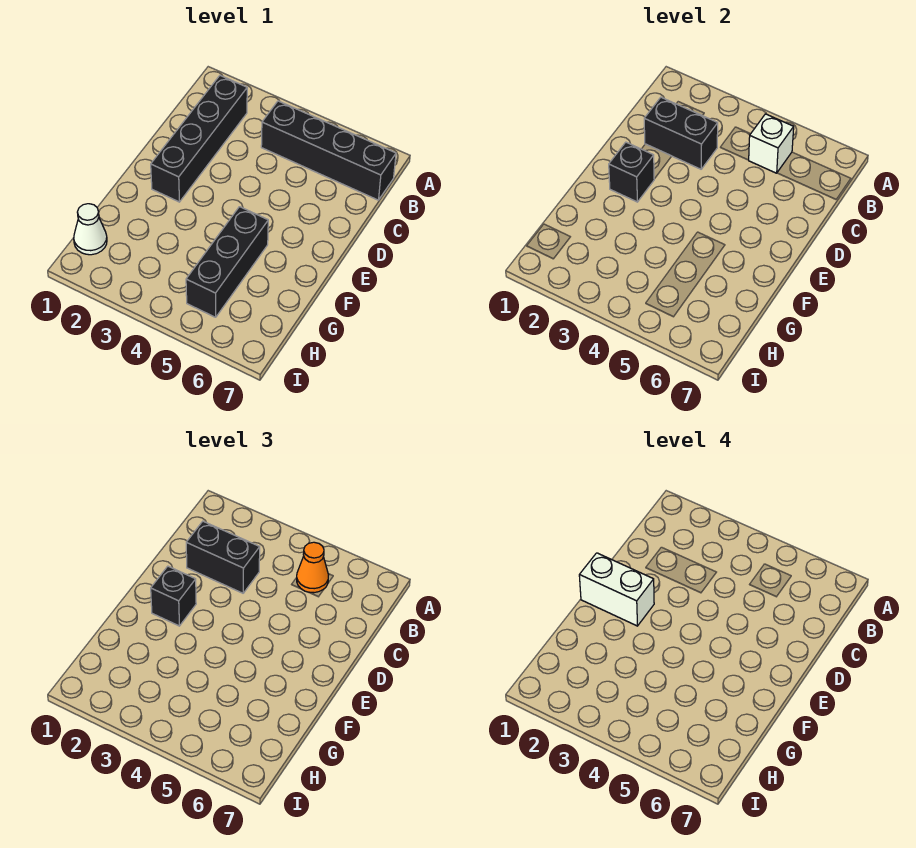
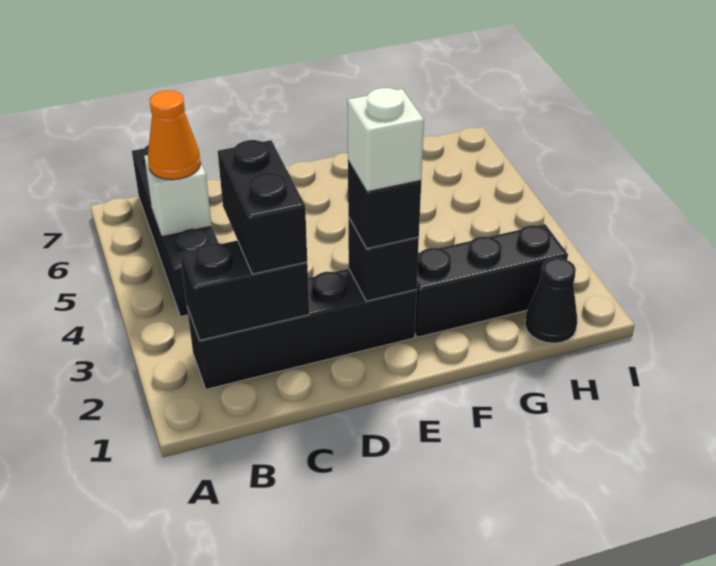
black brick C2:C3 level 2 -> black brick B2:C2 level 2
white brick E1:E2 level 4 -> white brick E2 level 4
black brick F5:H5 level 1 -> black brick F2:H2 level 1
white cone H1 level 1 -> black cone H1 level 1

